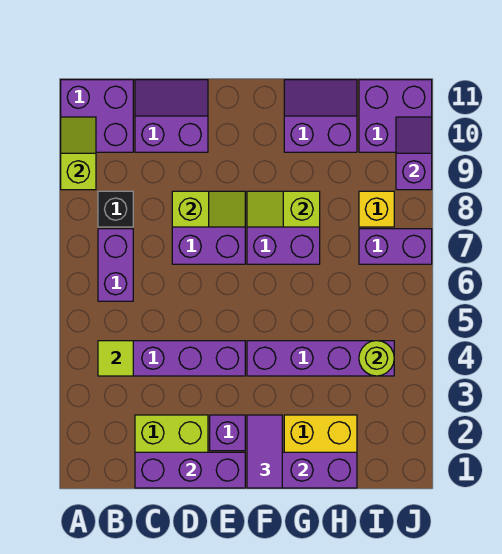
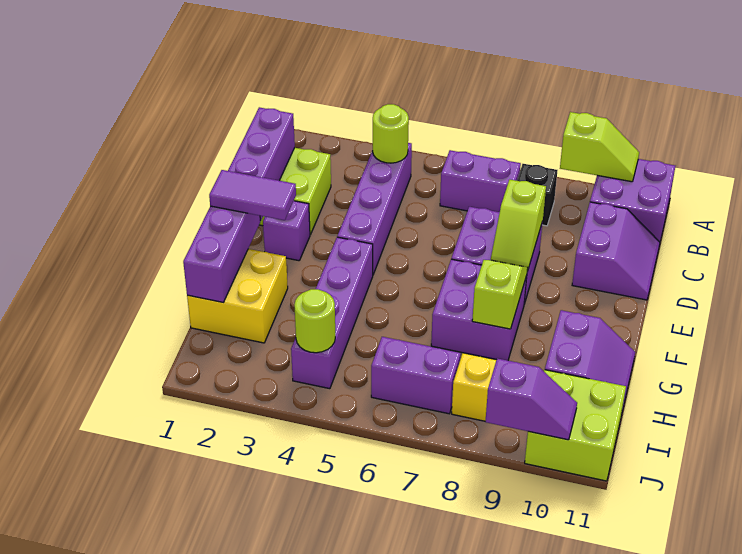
lime tile B4 level 2 -> lime round brick B4 level 2
purple brick I7:J7 level 1 -> purple brick I6:I7 level 1
purple brick I10:J11 level 1 -> lime brick I10:J11 level 1

